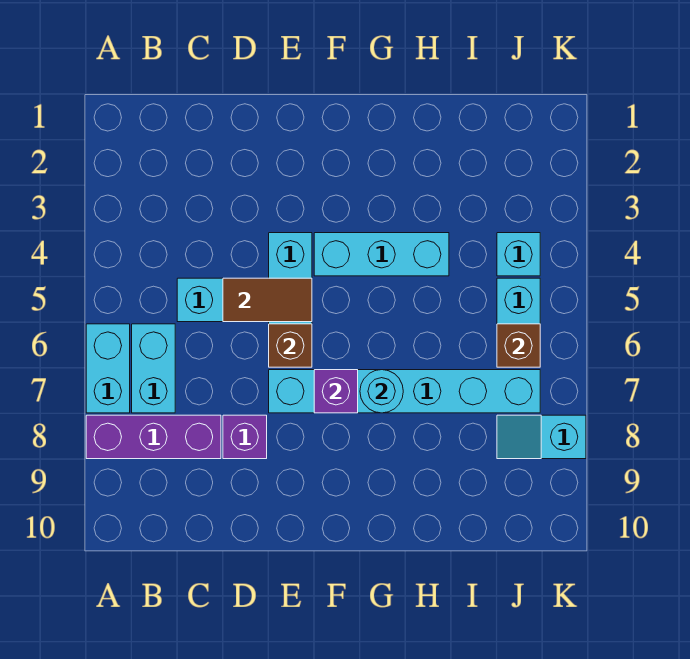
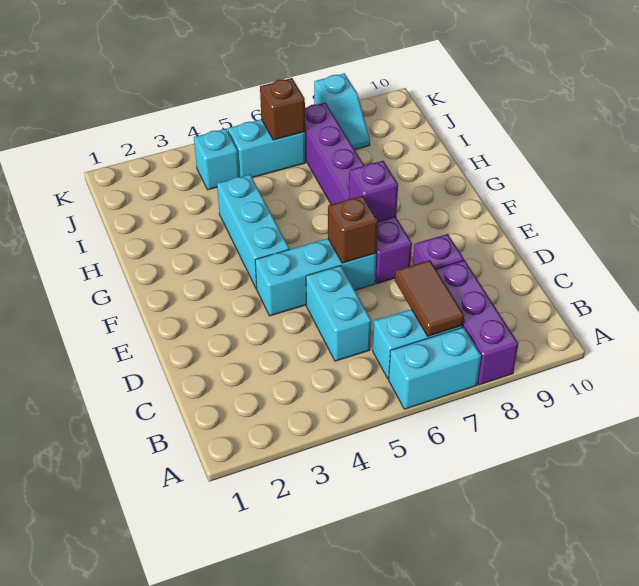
brown tile D5:E5 level 2 -> brown tile B7:C7 level 2
cyan brick E7:J7 level 1 -> purple brick E7:J7 level 1
cyan round brick G7 level 2 -> none

